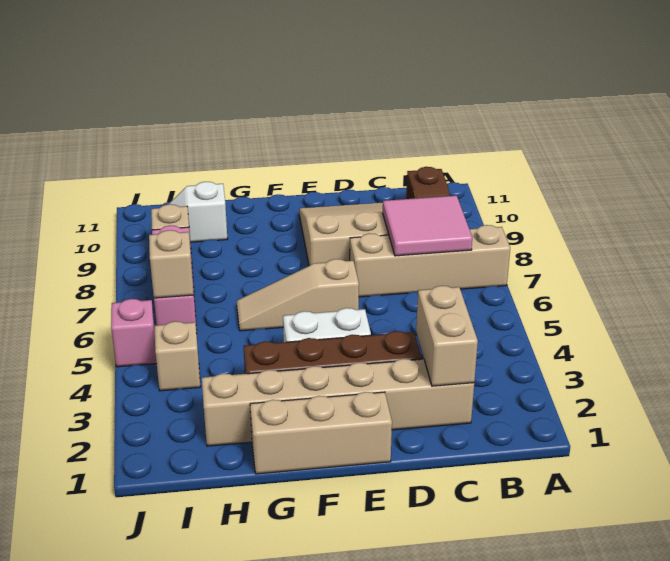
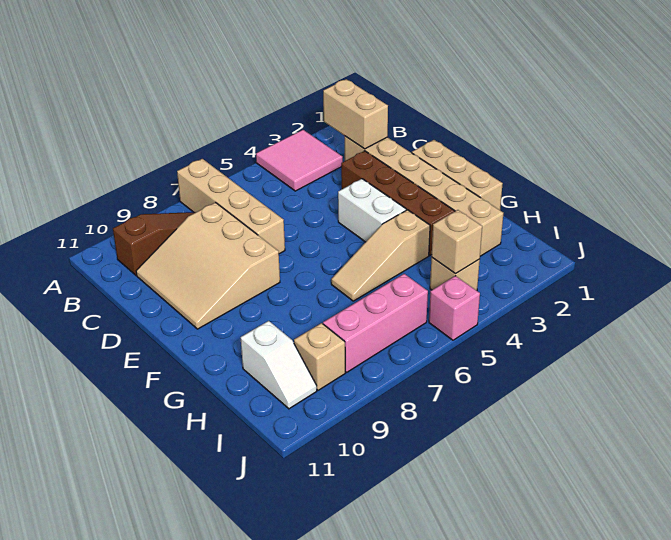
pink tile B7:C8 level 2 -> pink tile A3:B4 level 1
tan brick C2:C3 level 2 -> tan brick B2:C2 level 2
tan slope E6:G6 level 1 top E -> tan slope G4:G6 level 1 top 4
tan brick I6 level 2 -> tan brick I4 level 2

